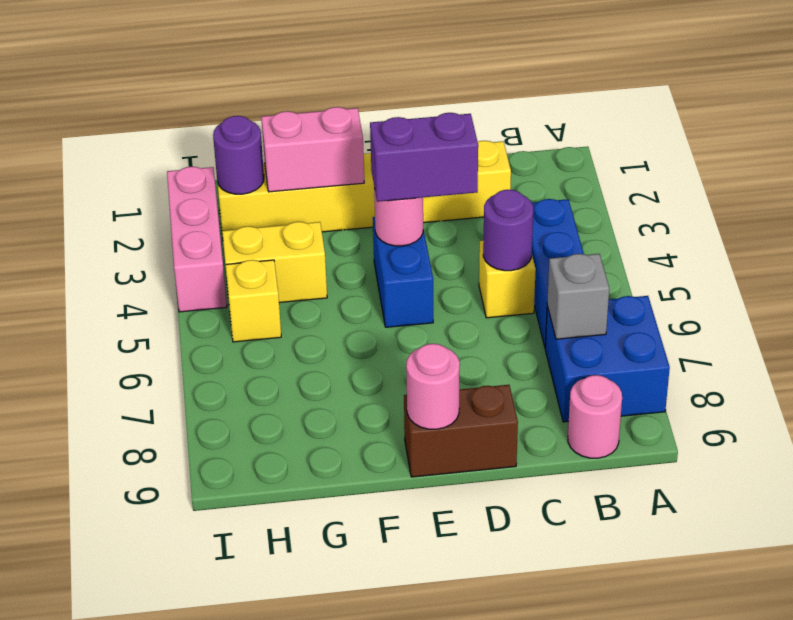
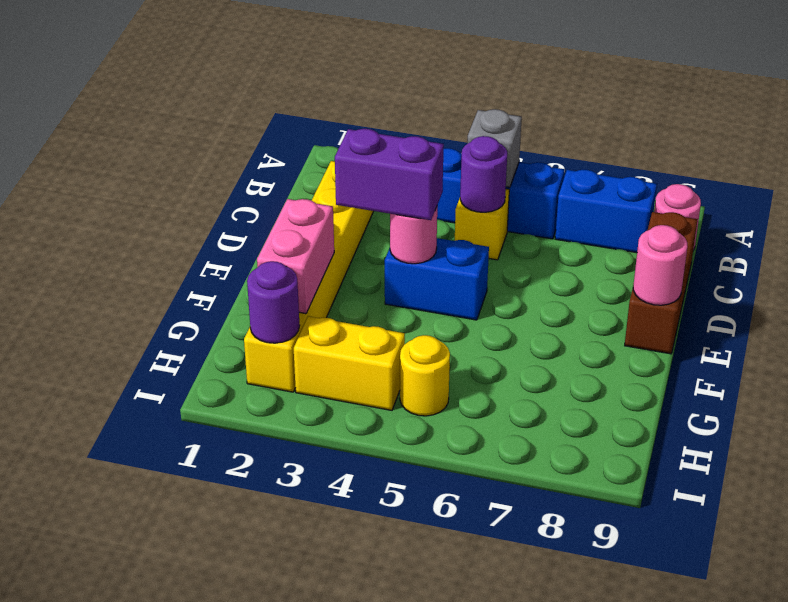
blue brick A7:B8 level 1 -> blue brick B7:B8 level 1
grey brick B7 level 2 -> grey brick B5 level 2
purple brick D4:E4 level 3 -> purple brick E3:E4 level 3
brown brick D9:E9 level 1 -> brown brick C9:E9 level 1
yellow brick G4:H4 level 1 -> yellow brick H3:H4 level 1
yellow brick H5 level 1 -> yellow round brick H5 level 1
pink brick I2:I4 level 1 -> none

